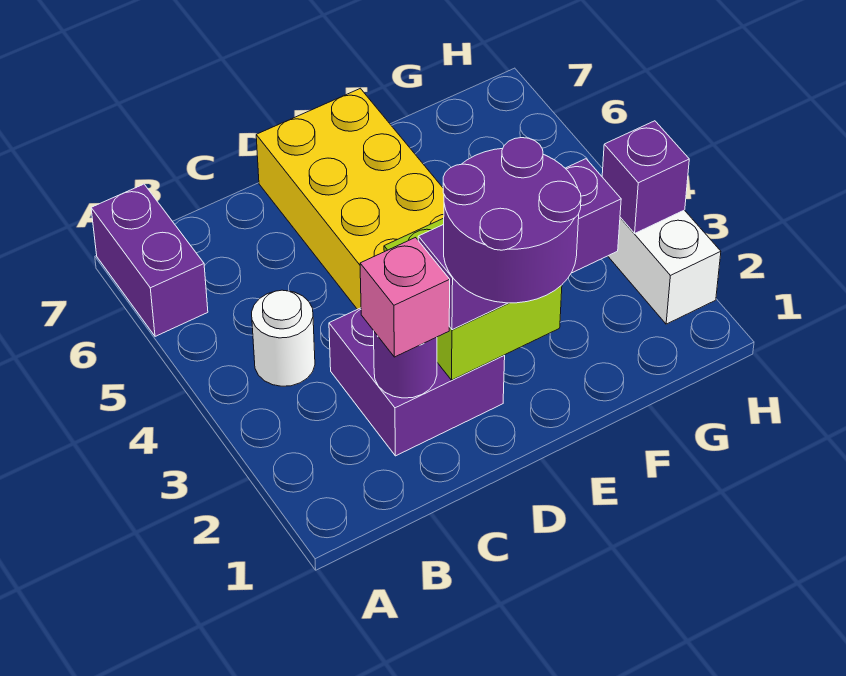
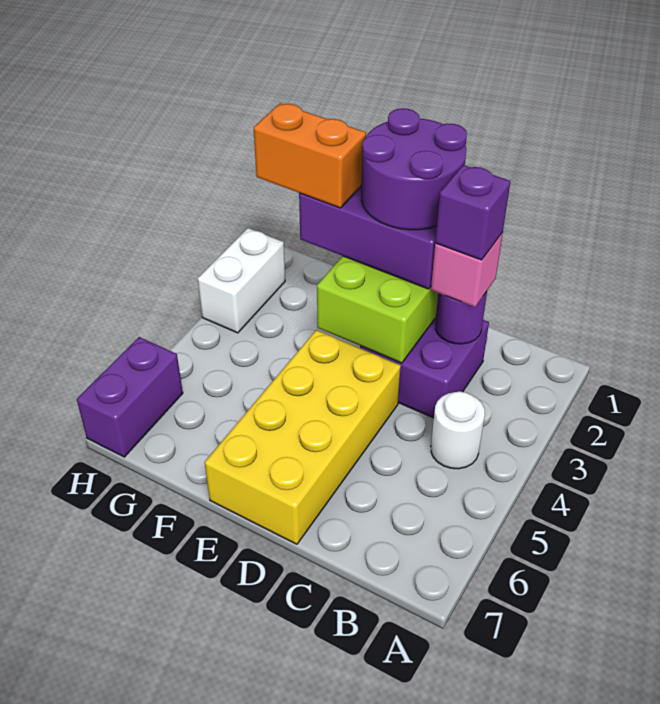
purple brick A6:A7 level 1 -> purple brick H6:H7 level 1
none -> orange brick F2:G2 level 4
purple brick H3 level 2 -> purple brick C2 level 4

